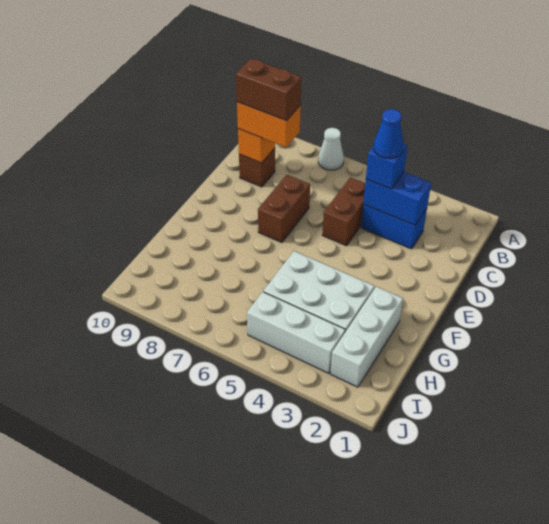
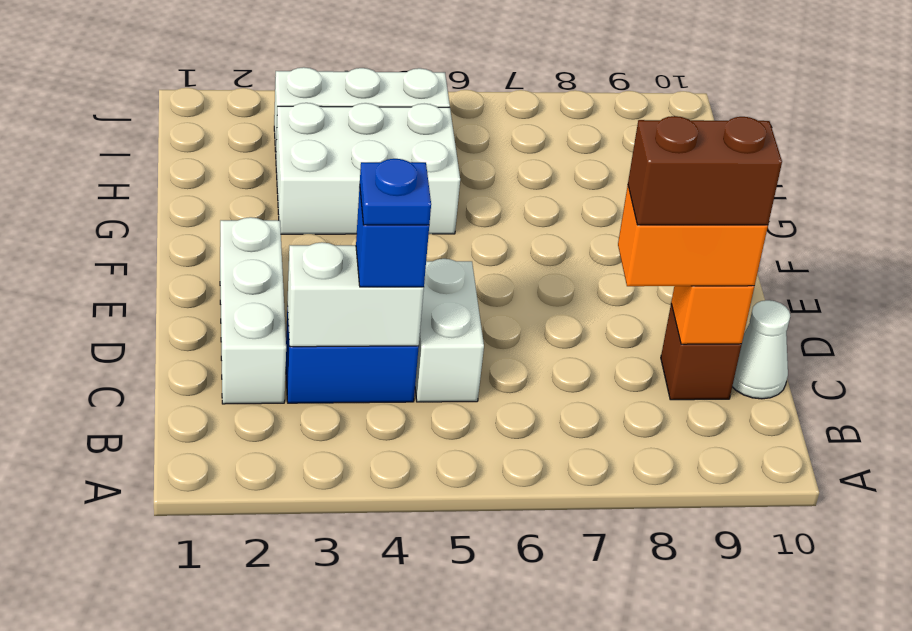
white cone A7 level 1 -> white cone C10 level 1
blue brick C3:C4 level 2 -> white brick C3:C4 level 2
blue cone C4 level 4 -> blue plate C4 level 4
brown brick C5:D5 level 1 -> white brick C5:D5 level 1
brown brick D7:E7 level 1 -> none
white brick G2:I2 level 1 -> white brick C2:E2 level 1

